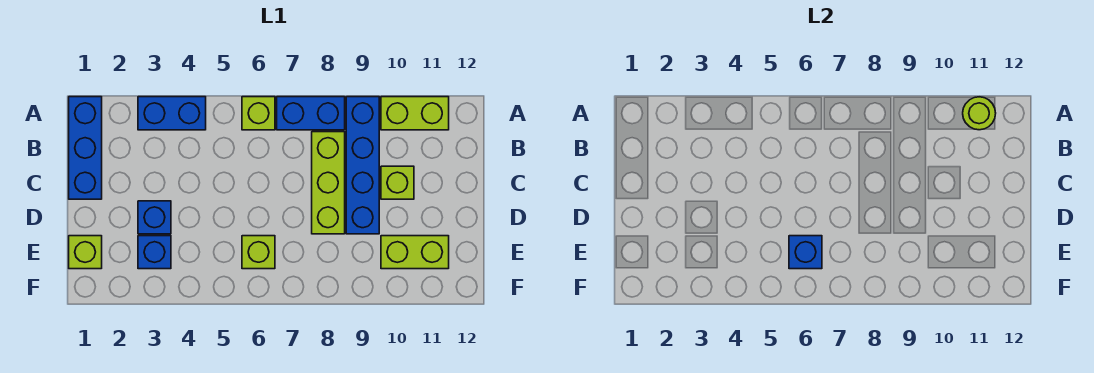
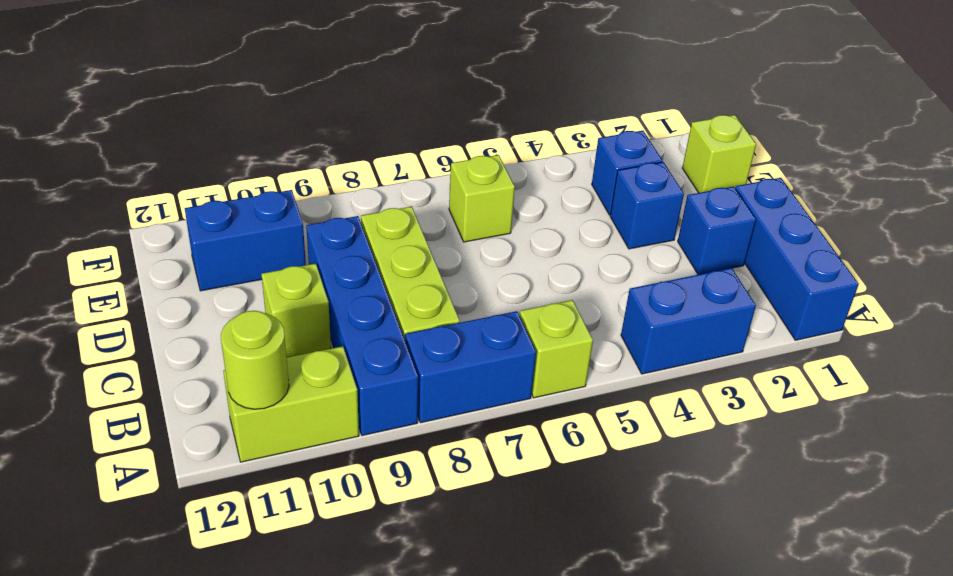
blue brick E6 level 2 -> blue brick C2 level 1
lime brick E10:E11 level 1 -> blue brick E10:E11 level 1

